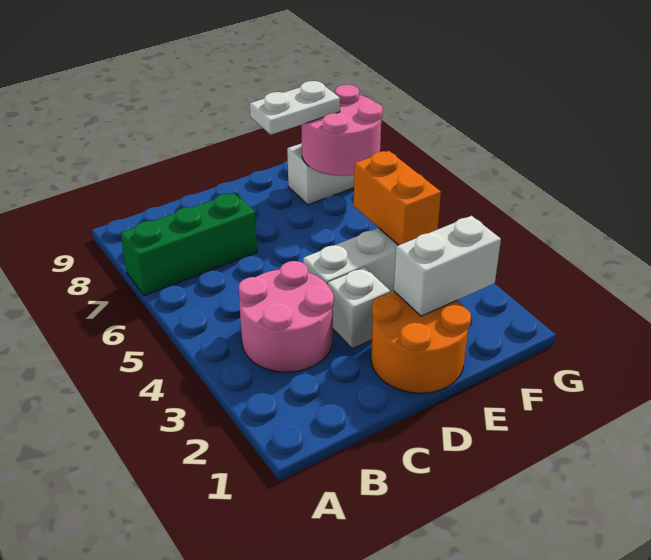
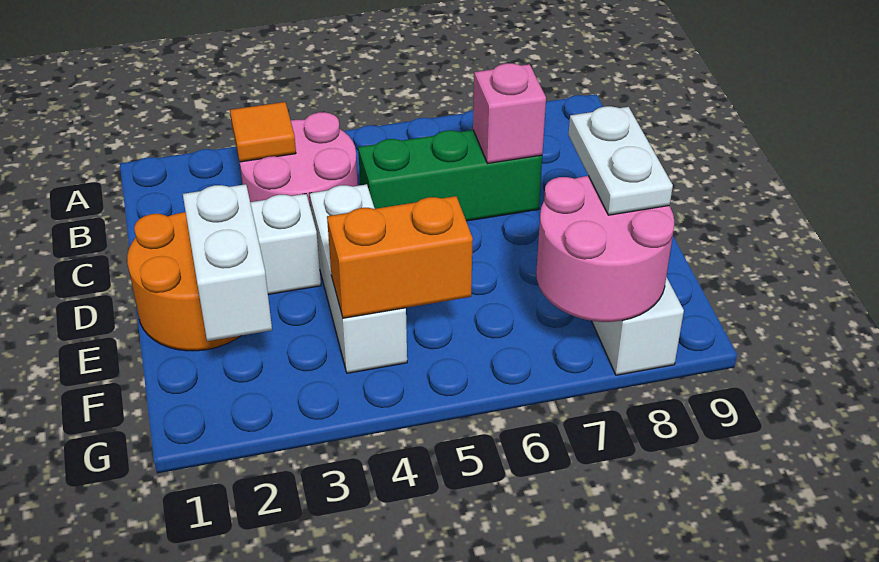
green brick A7:C7 level 1 -> green brick C5:C7 level 1
none -> orange tile B3 level 2
none -> pink brick C7 level 2

